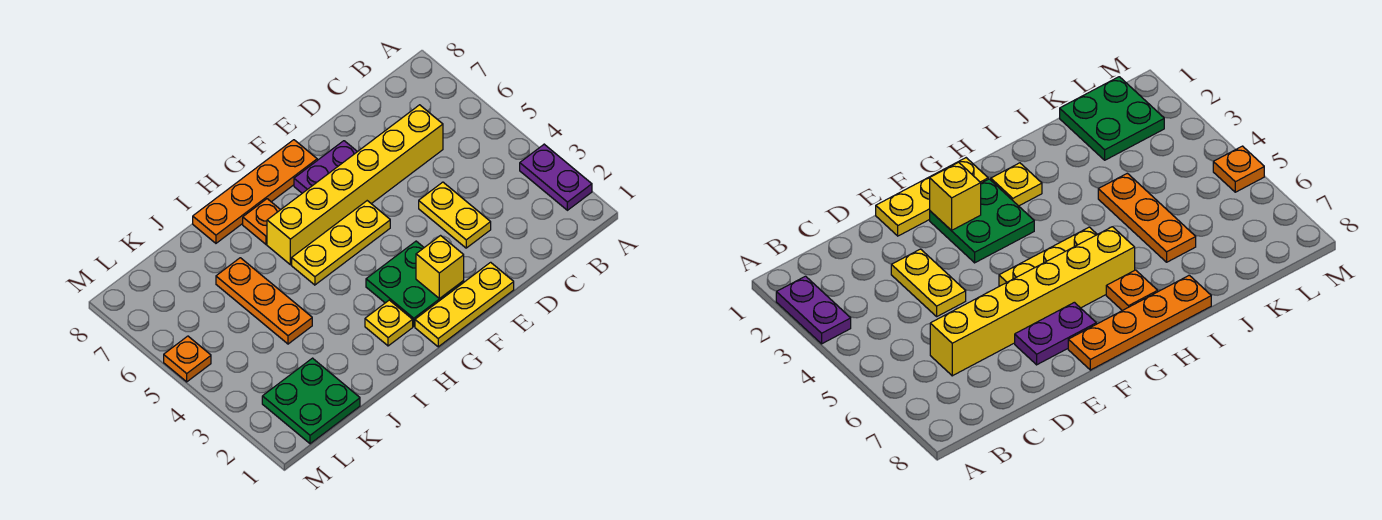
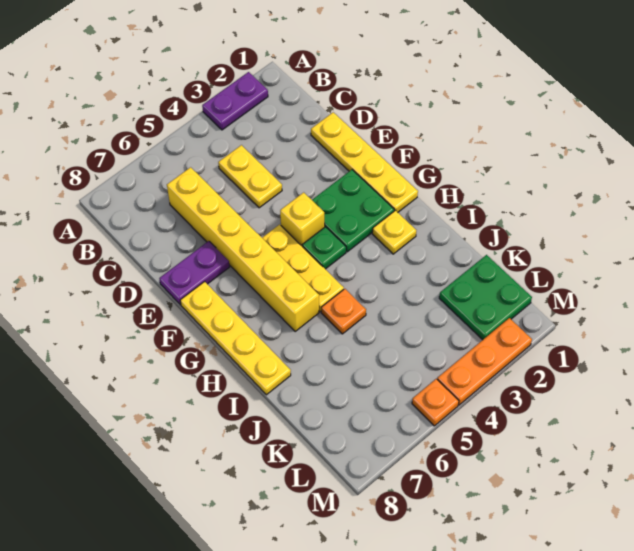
yellow plate D3:D4 level 1 -> yellow plate C4:D4 level 1
yellow plate E1:G1 level 1 -> yellow plate D1:G1 level 1
purple plate E7:F7 level 1 -> purple plate E7:E8 level 1
yellow brick F2 level 2 -> yellow brick F4 level 1
orange plate F8:I8 level 1 -> yellow plate F8:I8 level 1
none -> green plate G4 level 1
orange plate H7 level 1 -> orange plate I5 level 1
orange plate J4:J6 level 1 -> orange plate M2:M4 level 1

